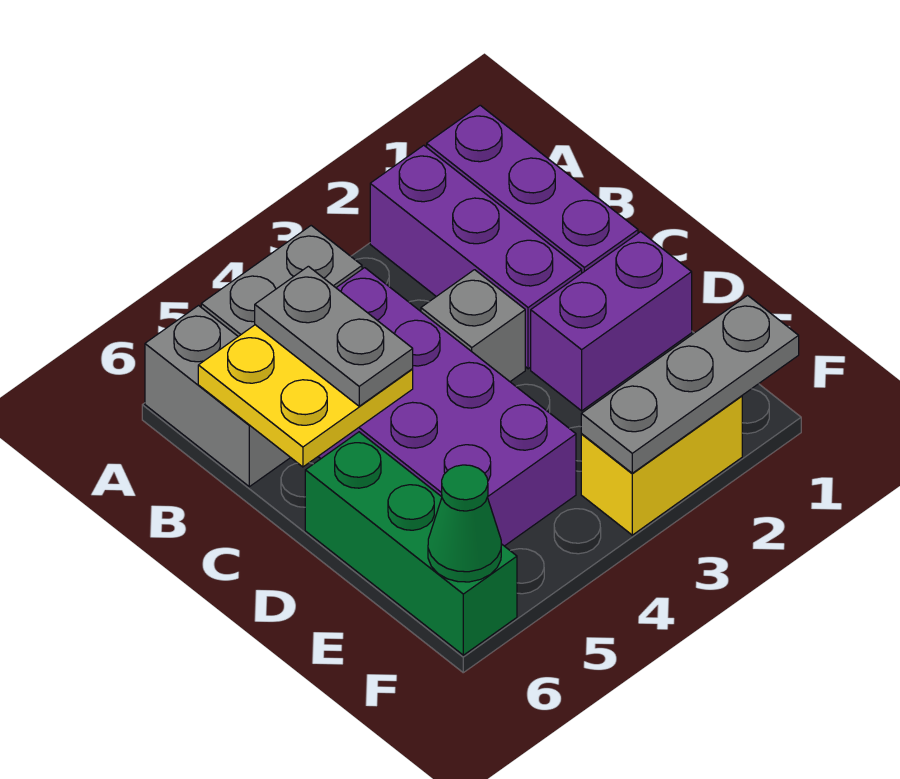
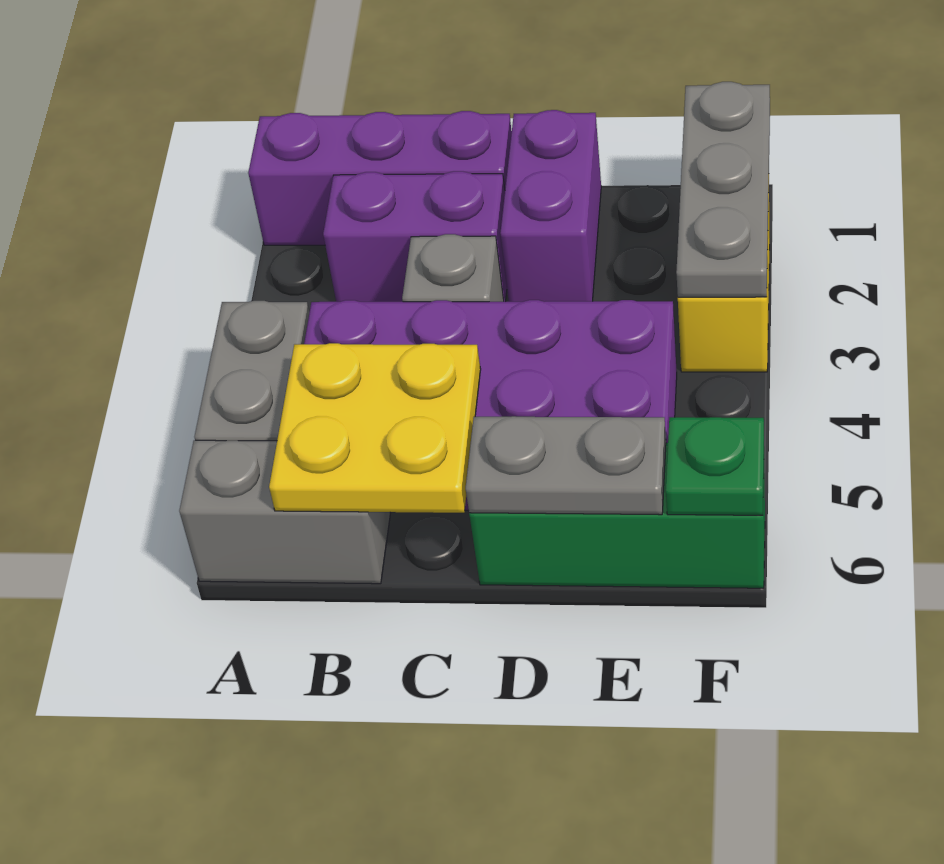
purple brick A2:C2 level 1 -> purple brick B2:C2 level 1
grey plate B5:C5 level 3 -> grey plate D6:E6 level 2
green cone F6 level 2 -> green plate F6 level 2

